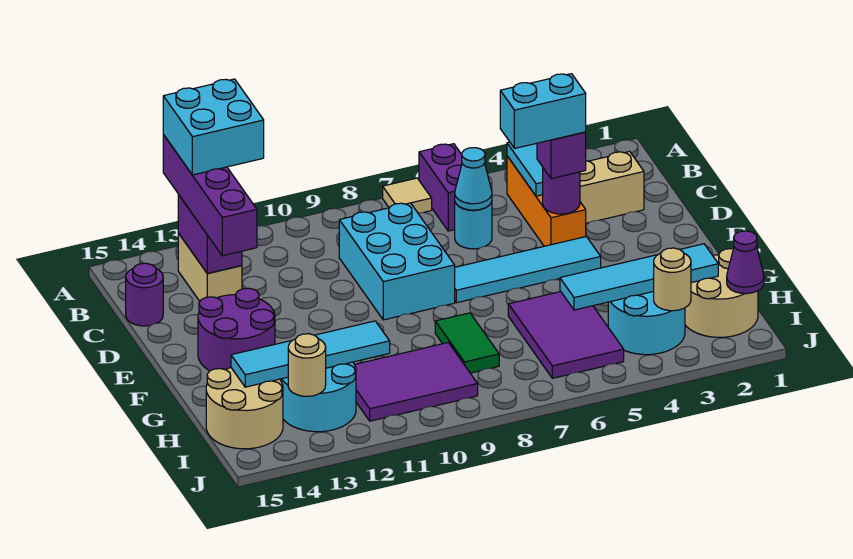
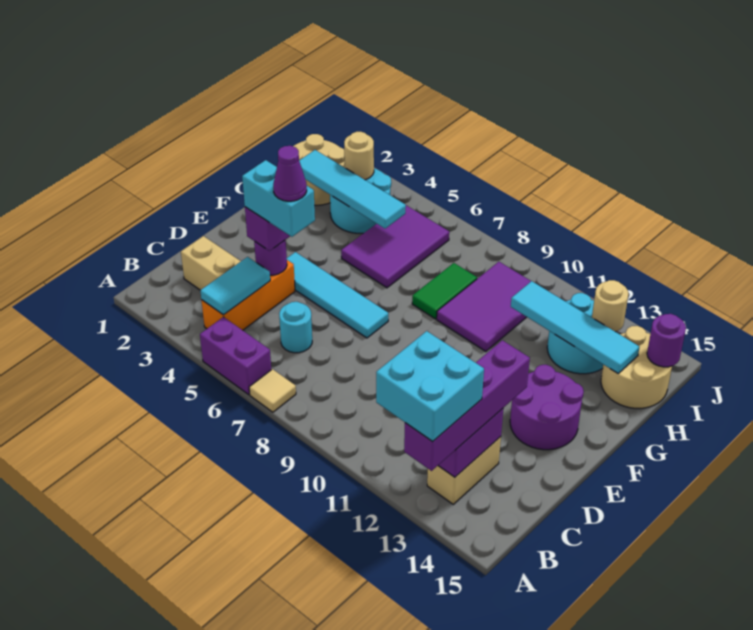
purple brick A6:B6 level 1 -> purple brick A5:A6 level 1
cyan cone C6 level 2 -> none
cyan brick C8:E9 level 1 -> none
purple round brick C15 level 1 -> purple round brick I15 level 2
purple tile H9:I11 level 1 -> purple tile G9:I10 level 1
purple cone I1 level 2 -> purple cone D5 level 5

